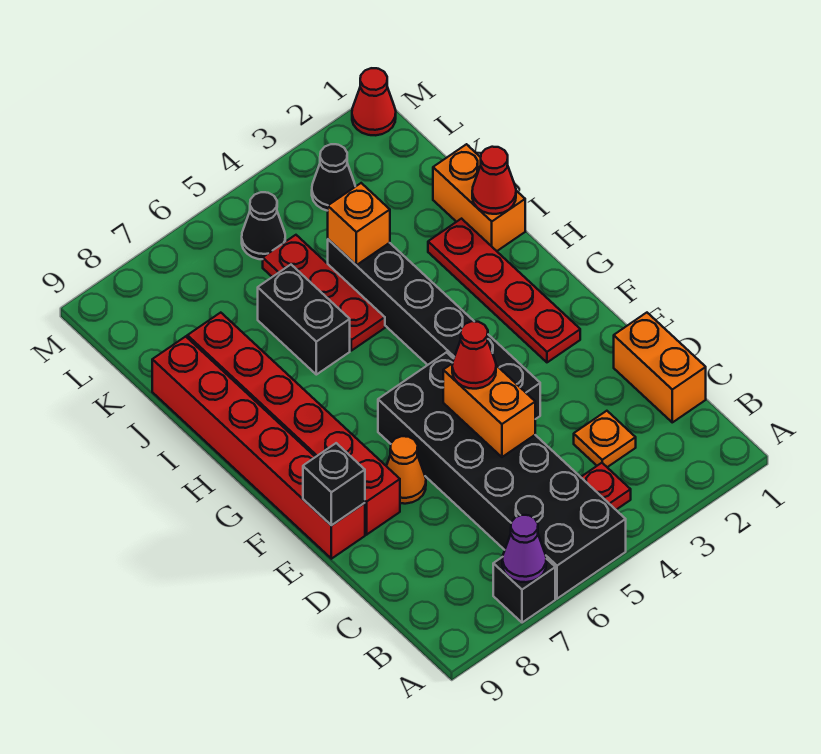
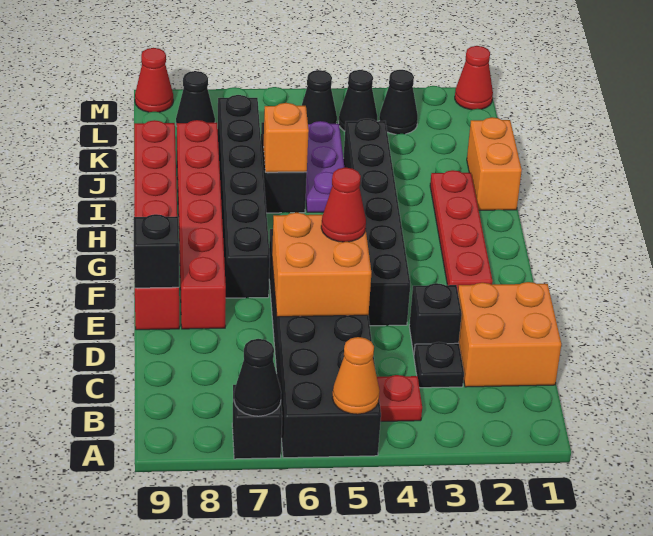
purple cone A7 level 2 -> black cone A7 level 2
orange brick C1:D1 level 1 -> orange brick C1:D2 level 1
orange plate C3 level 1 -> black plate C3 level 1
none -> black brick D3 level 1
orange brick D5:E5 level 2 -> orange brick D5:E6 level 2
orange cone E7 level 1 -> orange cone A5 level 2
none -> black brick F7:K7 level 1
red cone I1 level 2 -> red cone M9 level 1
red plate I5:K5 level 1 -> purple plate I5:K5 level 1
orange brick J4 level 2 -> orange brick I6 level 2
none -> black cone L4 level 1
none -> black cone L8 level 1

